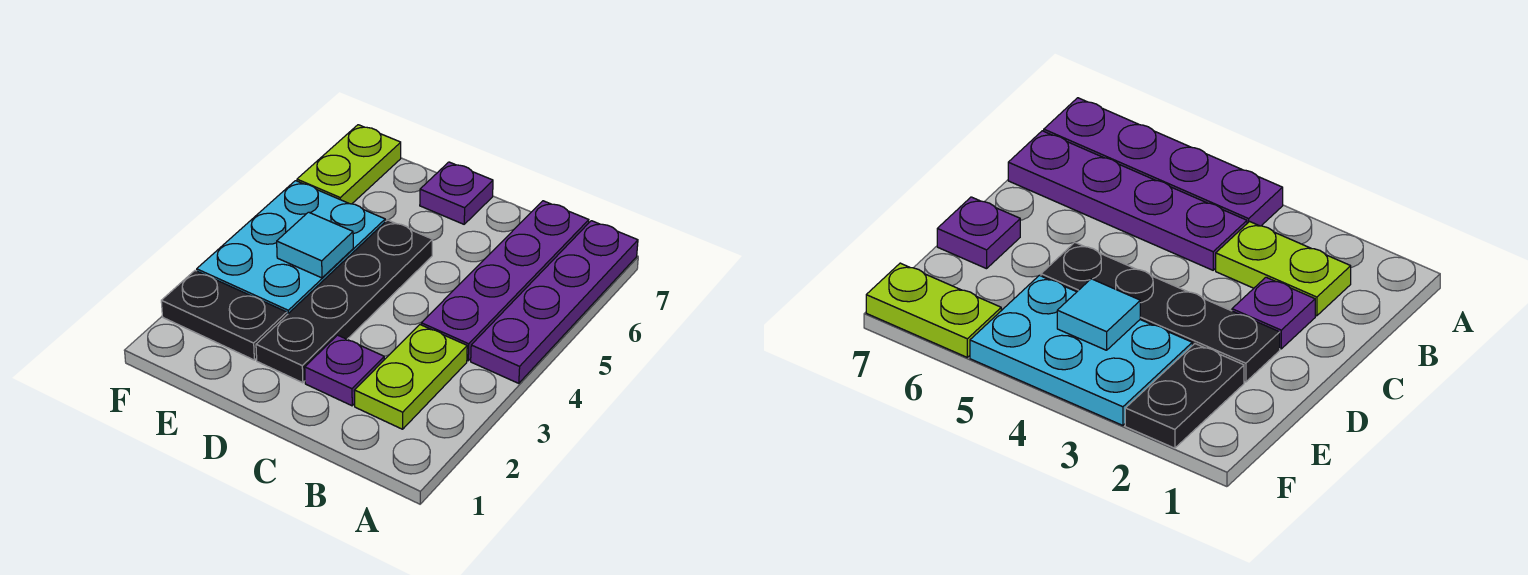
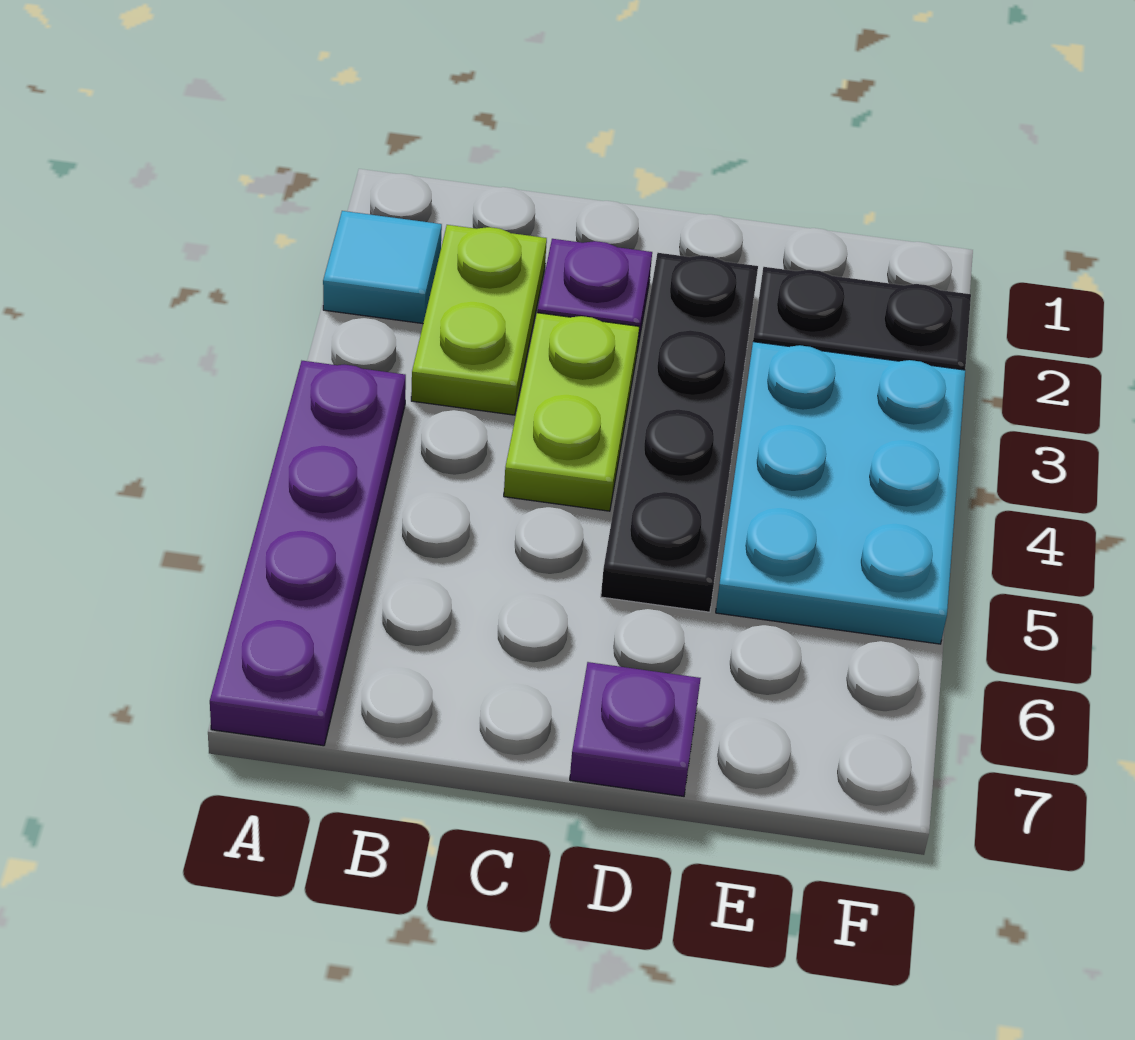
purple plate B4:B7 level 1 -> none
cyan tile E4 level 2 -> cyan tile A2 level 1
lime plate F6:F7 level 1 -> lime plate C3:C4 level 1

